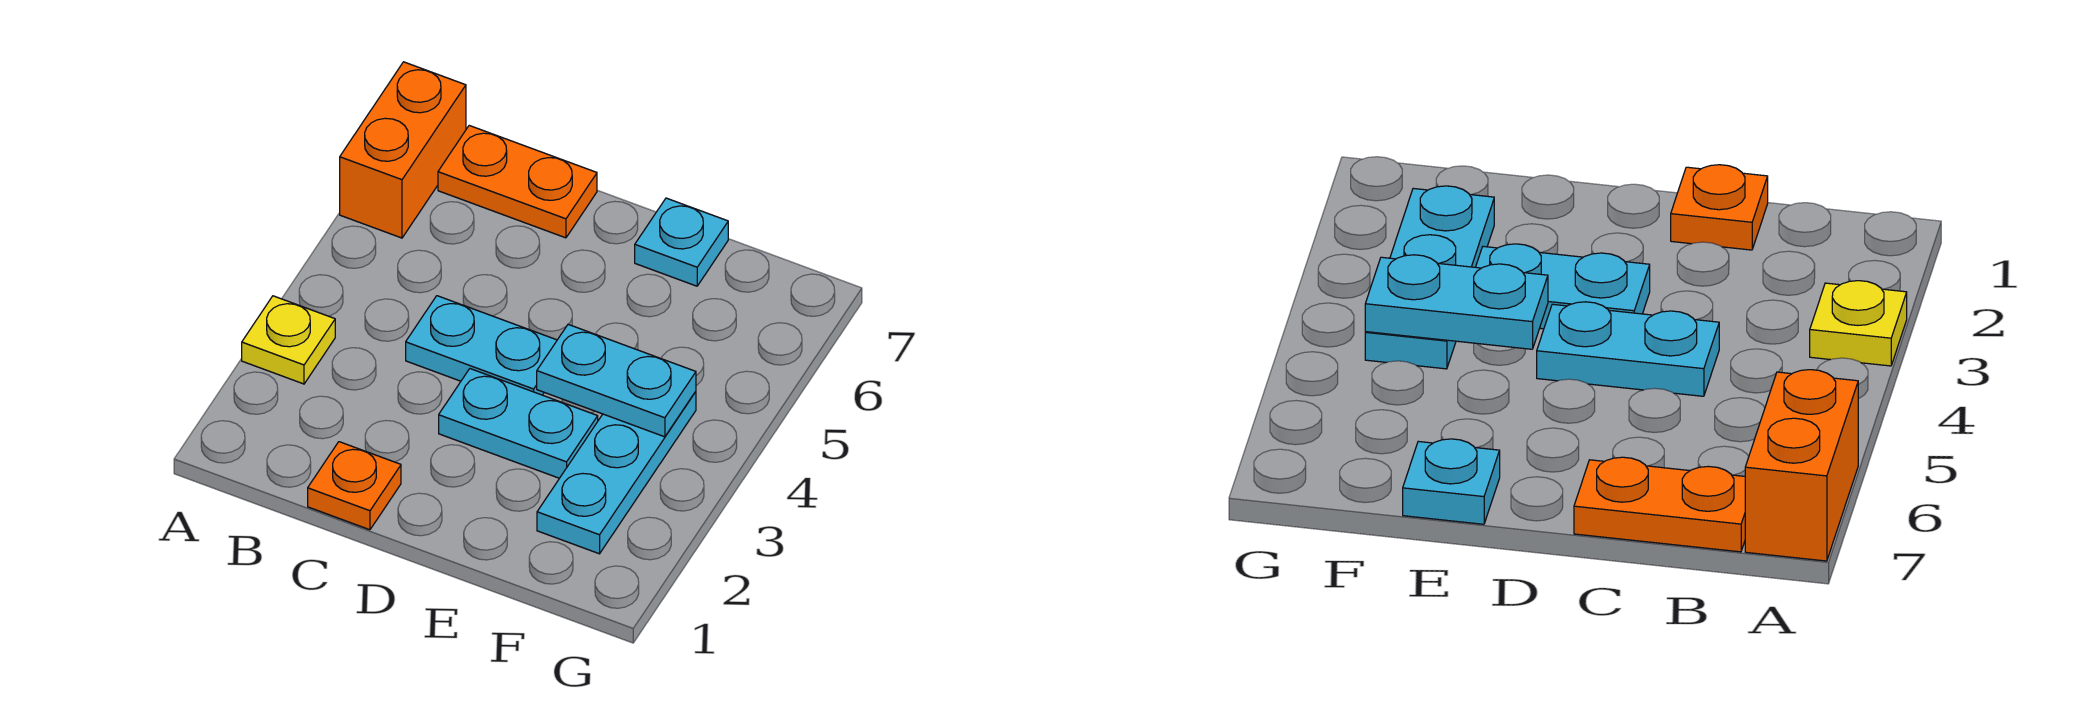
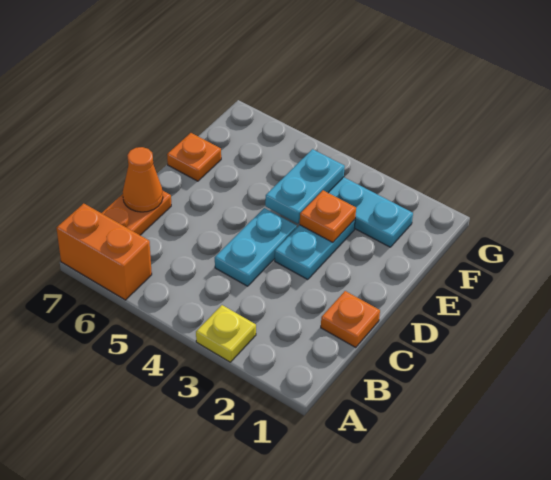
none -> orange cone C7 level 2
none -> orange plate E3 level 2
cyan plate E7 level 1 -> orange plate E7 level 1

